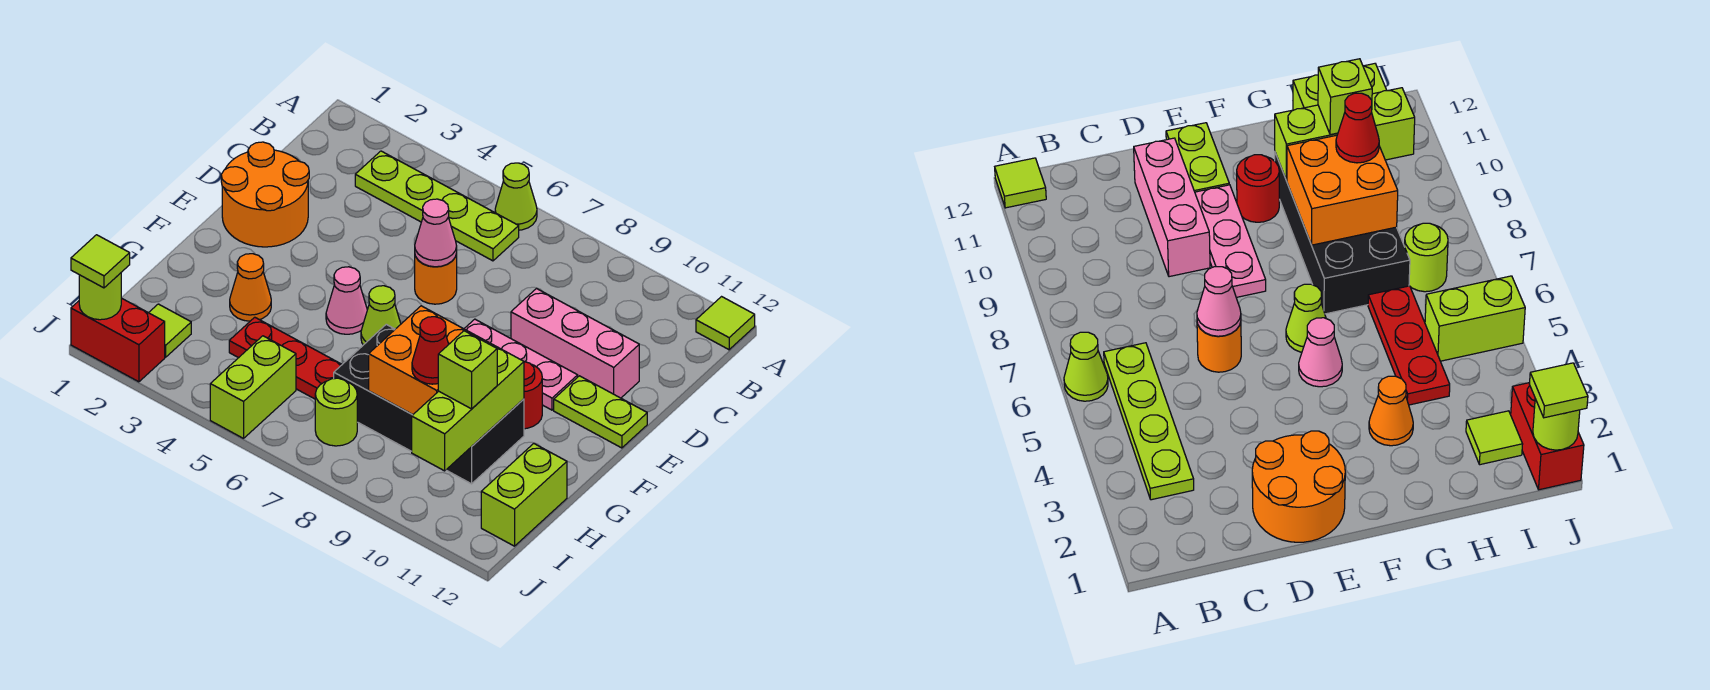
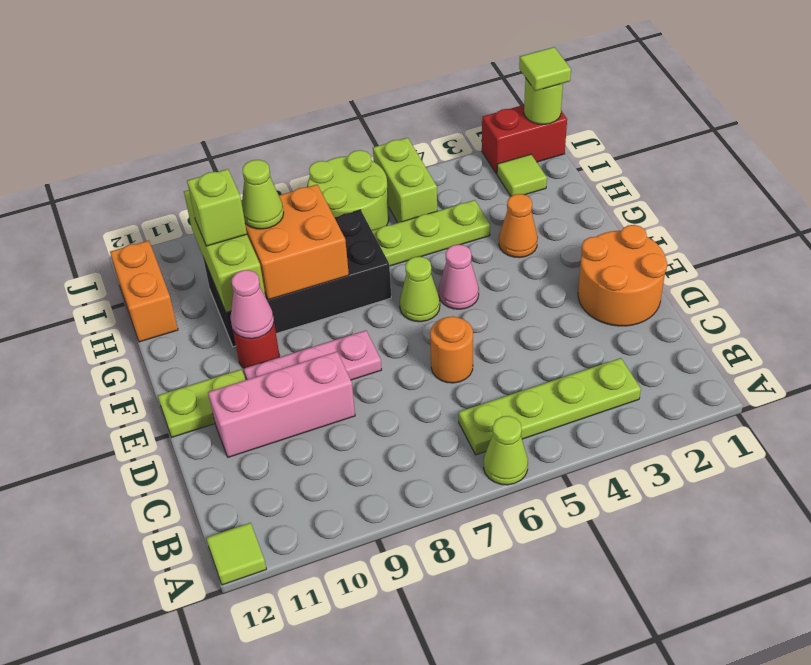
pink cone D6 level 2 -> pink cone F10 level 2
red plate H4:H6 level 1 -> lime plate H4:H6 level 1
red cone H9 level 3 -> lime cone H9 level 3
lime brick H12:I12 level 1 -> orange brick H12:I12 level 1
lime round brick I7 level 1 -> lime round brick I6:J7 level 1

